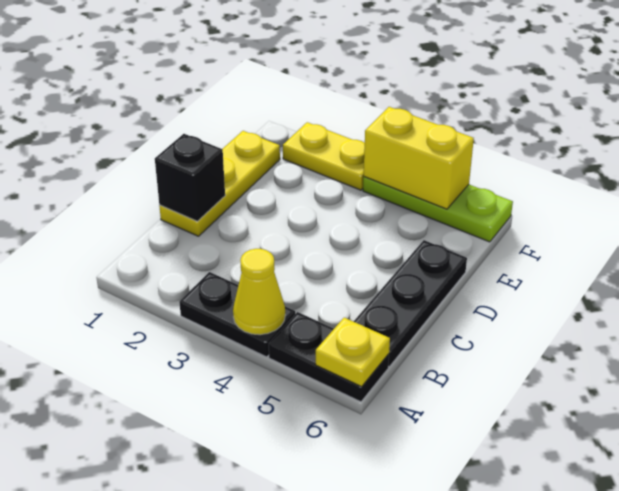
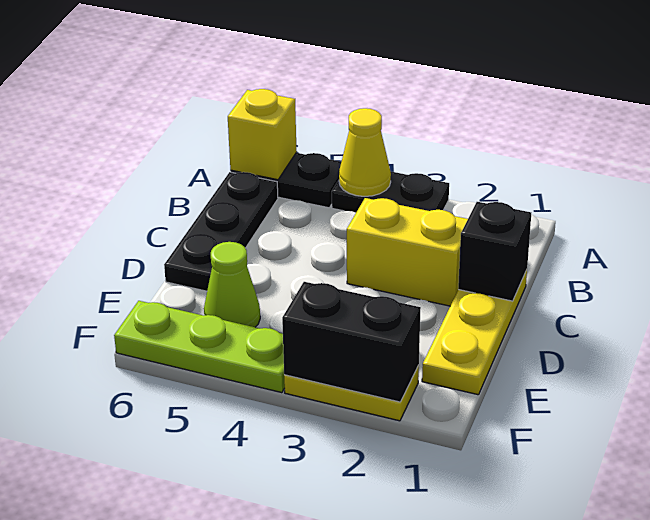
yellow plate A6 level 2 -> yellow brick A6 level 2
none -> lime cone E5 level 1
none -> black brick F2:F3 level 2
yellow brick F4:F5 level 2 -> yellow brick C2:C3 level 1

